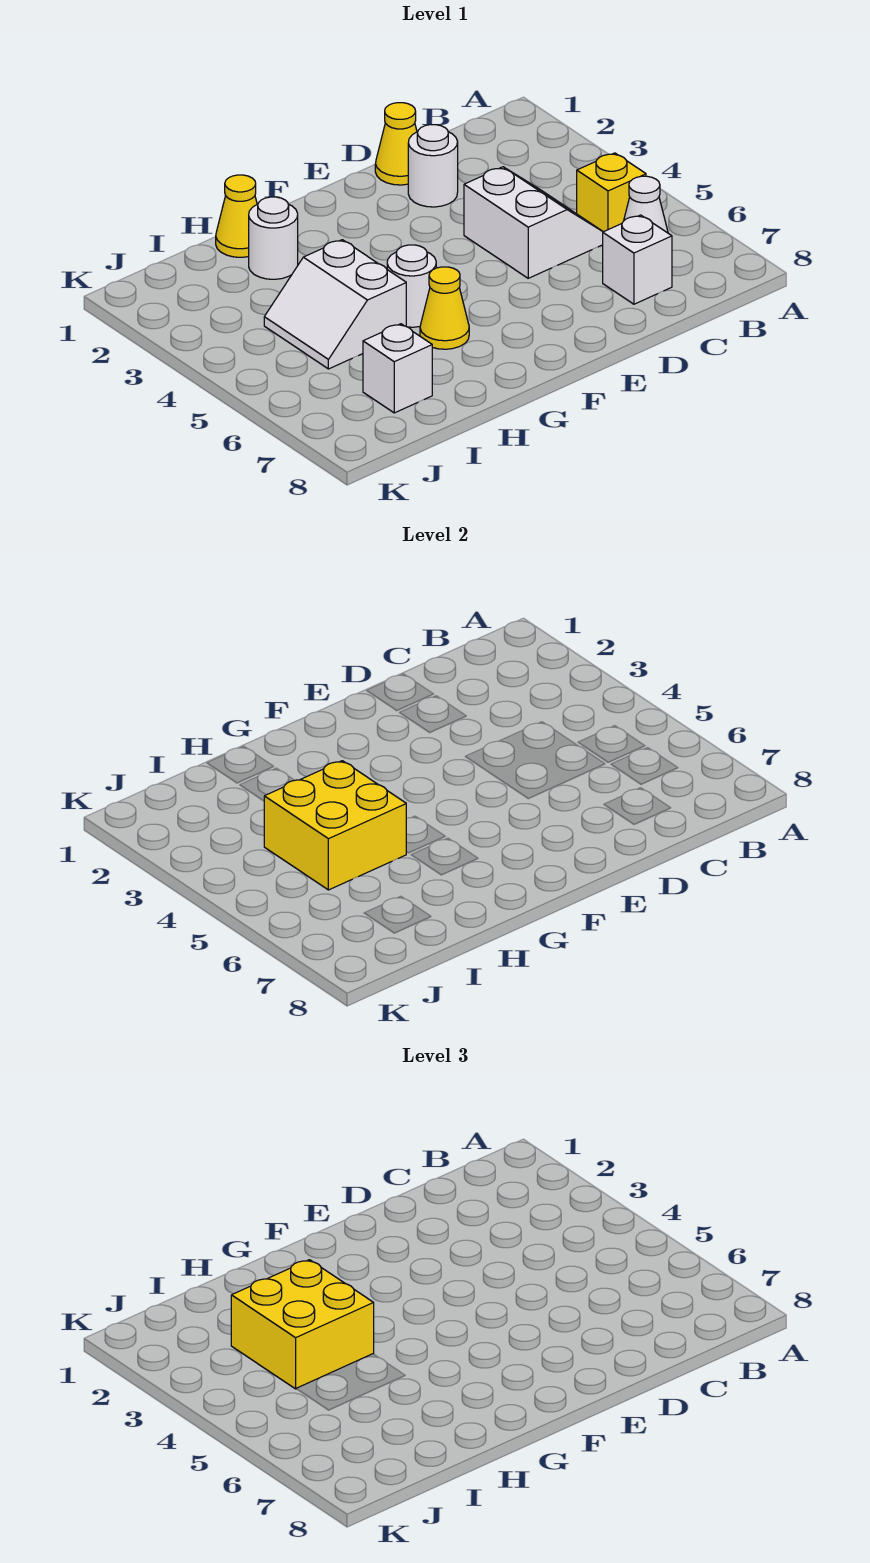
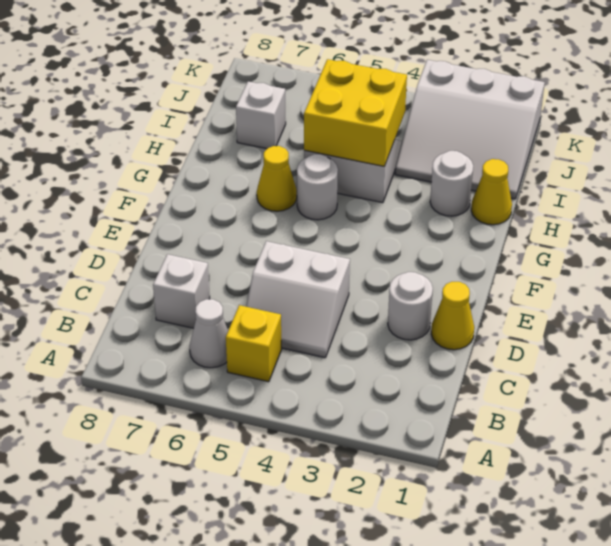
yellow brick H3:I4 level 3 -> none
none -> white slope I1:K3 level 1 top K

